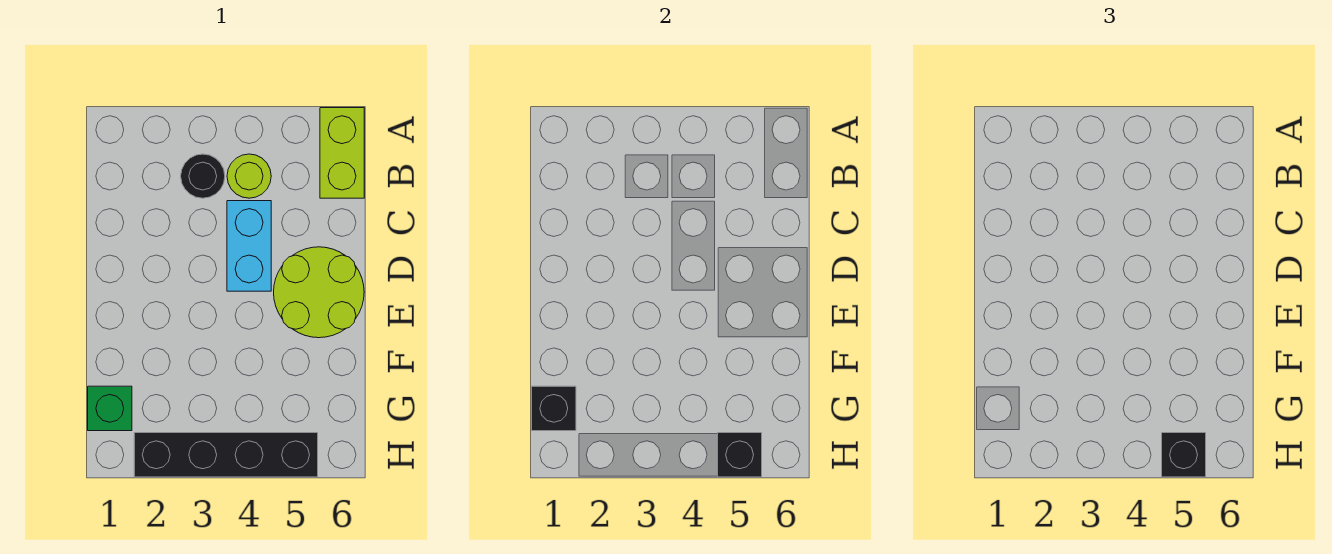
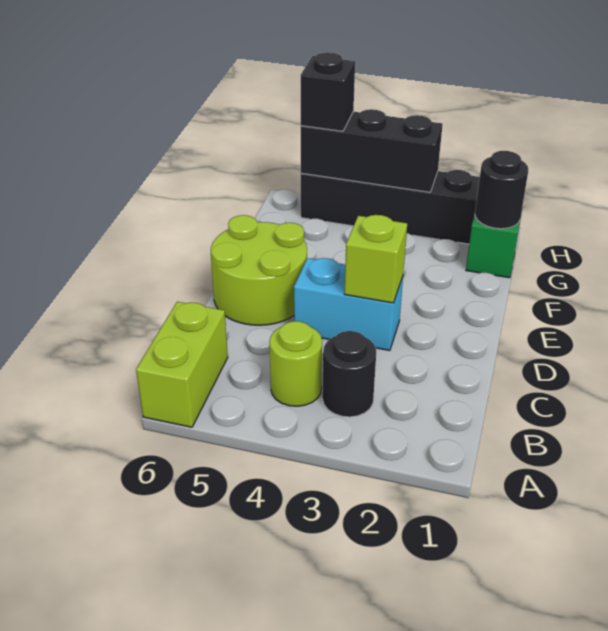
cyan brick C4:D4 level 1 -> cyan brick D3:D4 level 1
none -> lime brick D3 level 2
black brick G1 level 2 -> black round brick G1 level 2
black brick H5 level 2 -> black brick H3:H5 level 2

